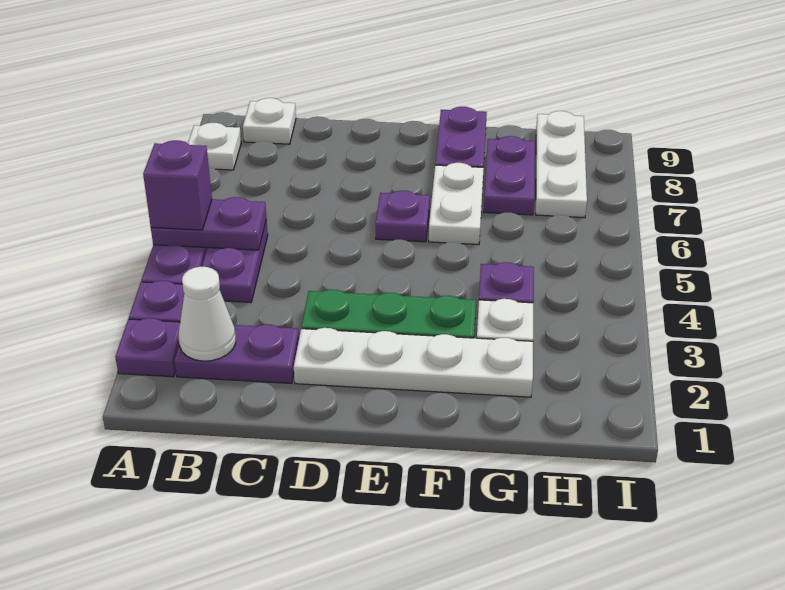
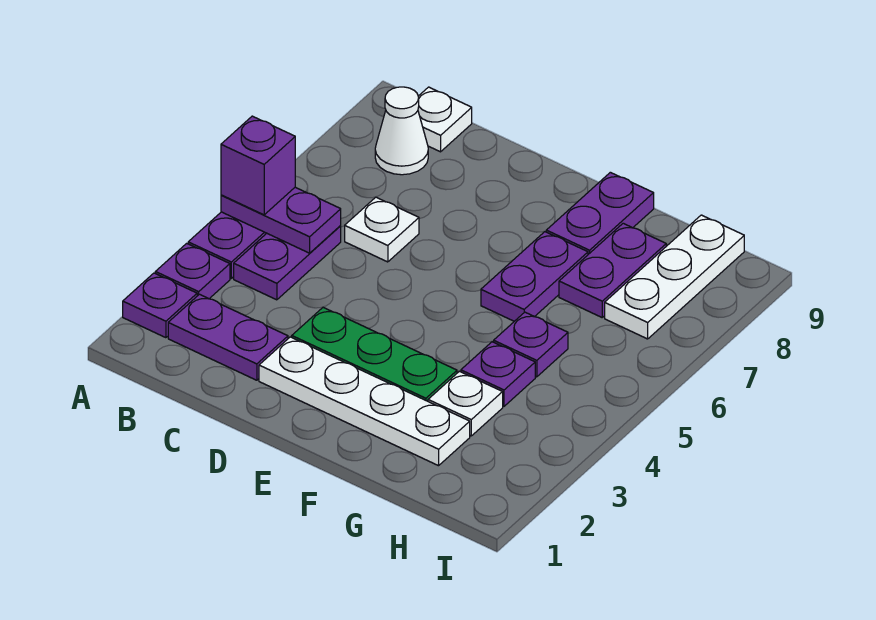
white plate A8 level 1 -> white plate C6 level 1
white cone B2 level 2 -> white cone B8 level 1
purple plate E6 level 1 -> purple plate G5 level 1
white plate F6:F7 level 1 -> purple plate F6:F7 level 1

